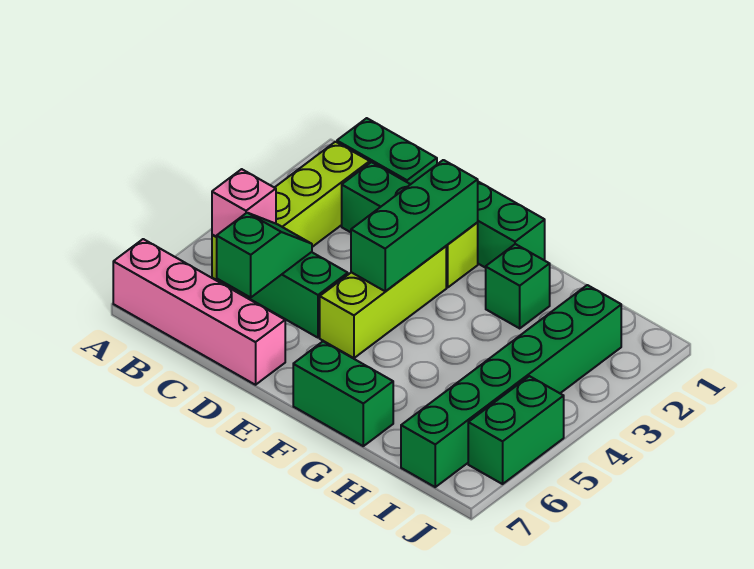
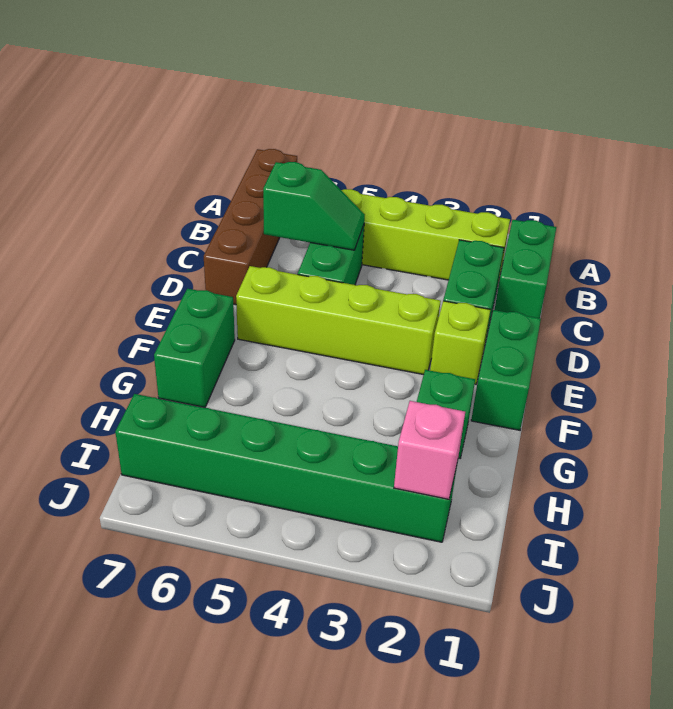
pink brick A7:D7 level 1 -> brown brick A7:D7 level 1
pink brick B5 level 2 -> pink brick I2 level 2
green brick E2:E4 level 2 -> none
lime brick E3:E5 level 1 -> lime brick E3:E6 level 1
green brick J5:J6 level 1 -> none

